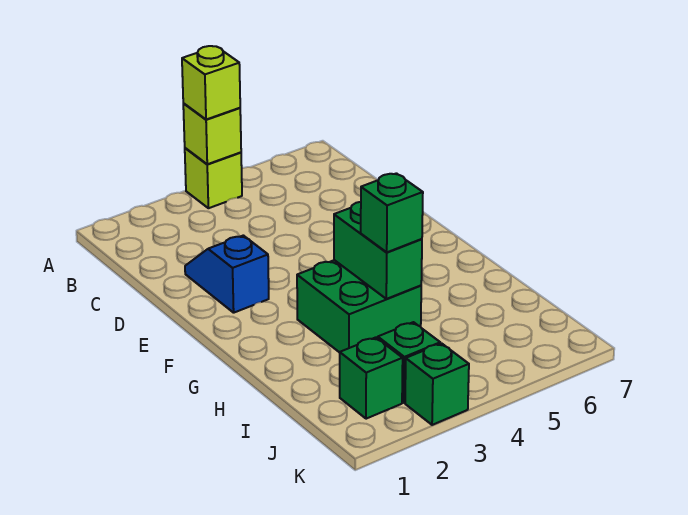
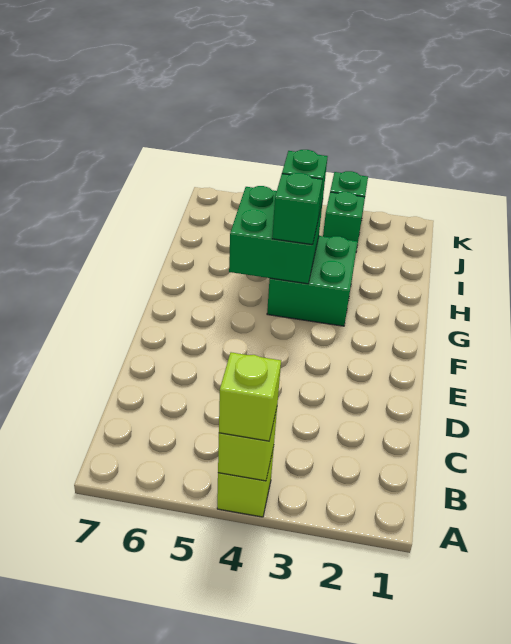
blue slope D2:E2 level 1 top E -> none
green brick G4:H4 level 2 -> green brick G4:H5 level 2
green brick J2 level 1 -> green brick G4 level 3

